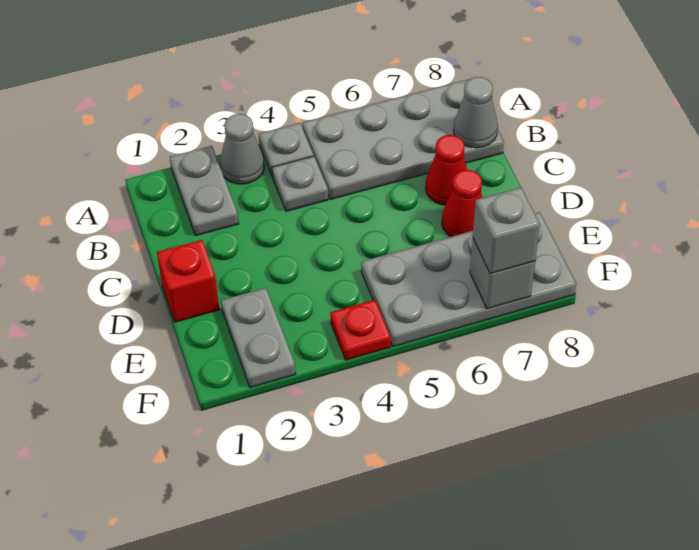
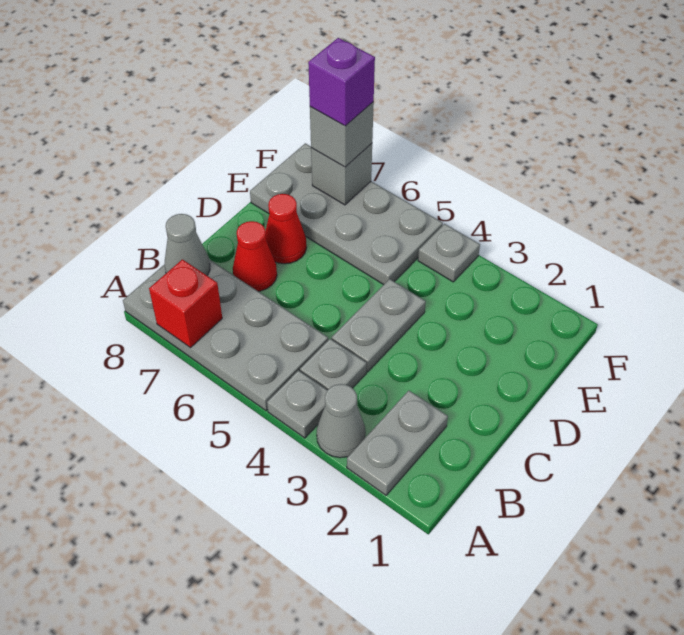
red brick D1 level 1 -> red brick A7 level 2
grey plate E2:F2 level 1 -> grey plate C4:D4 level 1
red plate F4 level 1 -> grey plate F4 level 1
none -> purple brick F7 level 4

